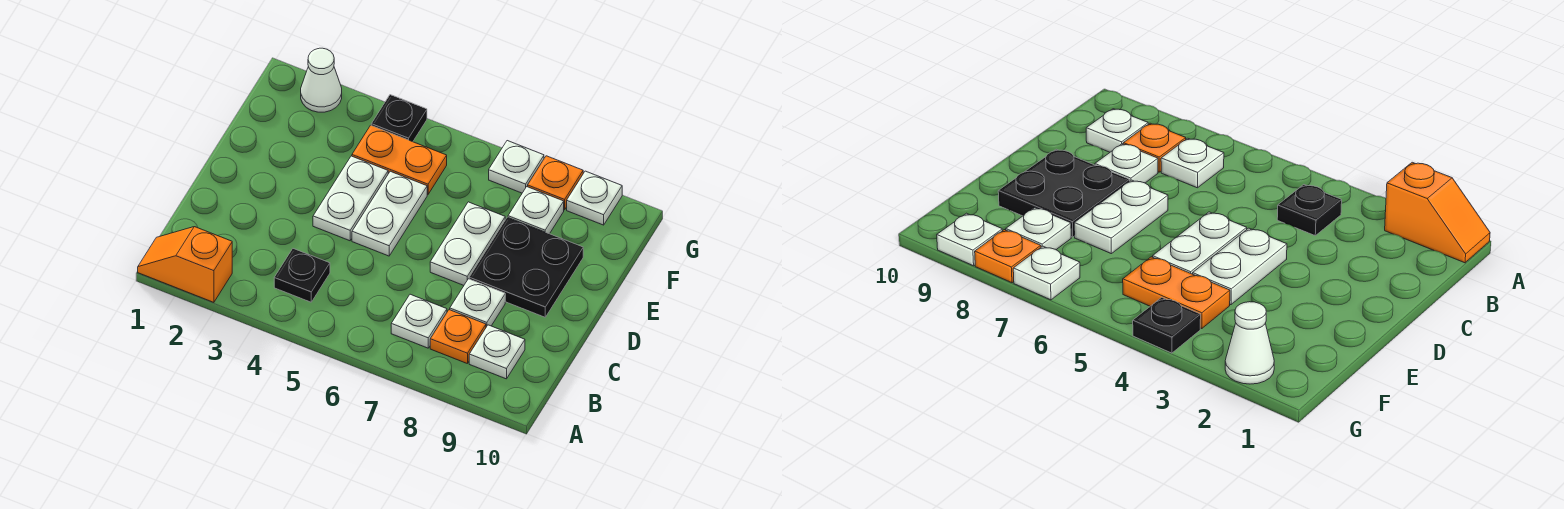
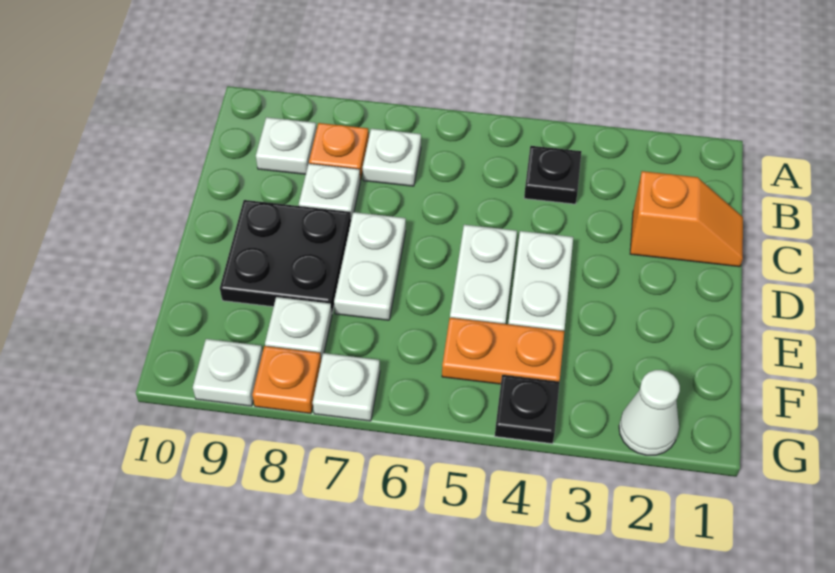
orange slope A1:A2 level 1 top 2 -> orange slope C1:C2 level 1 top 2

